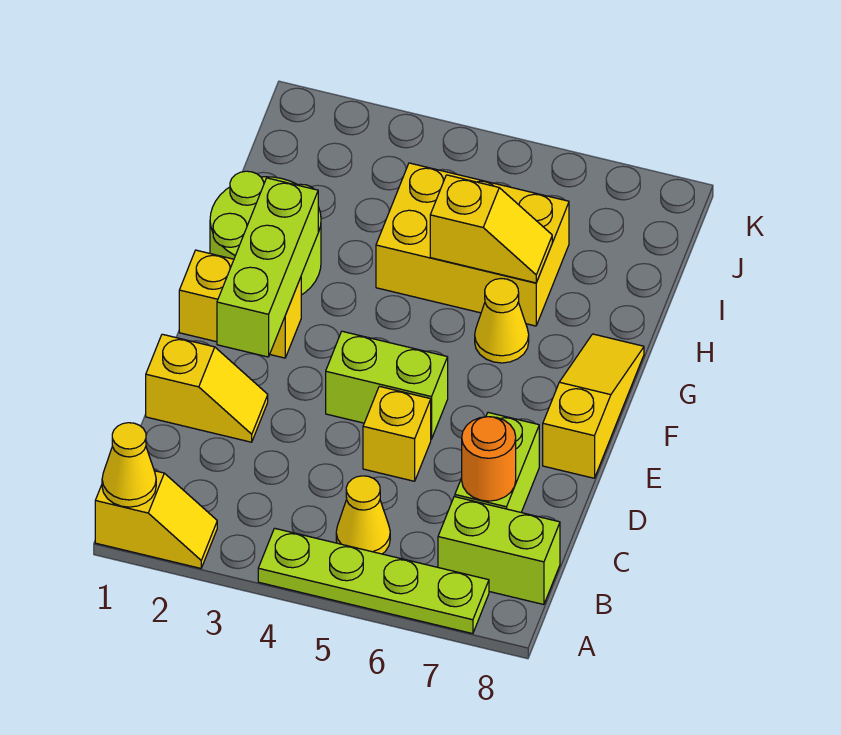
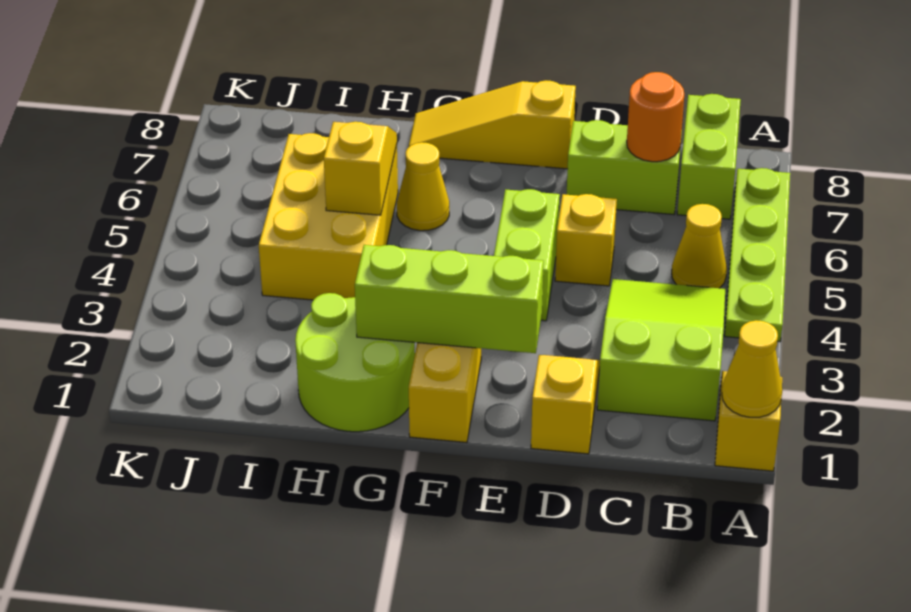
none -> lime slope B2:C4 level 1 top 2

